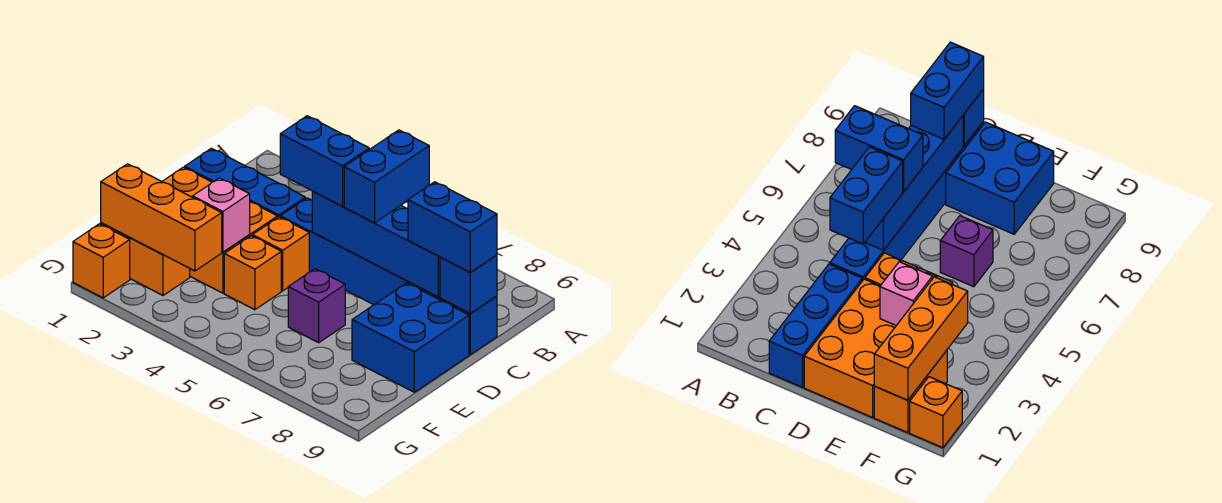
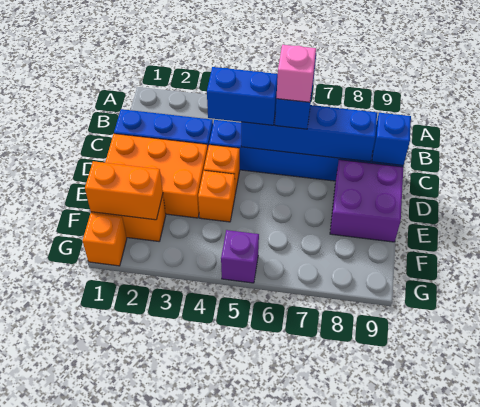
blue brick C8:C9 level 3 -> none
blue brick D8:E9 level 1 -> purple brick D8:E9 level 1
pink brick E3 level 2 -> pink brick C6 level 4
purple brick E6 level 1 -> purple brick G5 level 1
orange brick F1:F3 level 2 -> orange brick F1:F2 level 2

